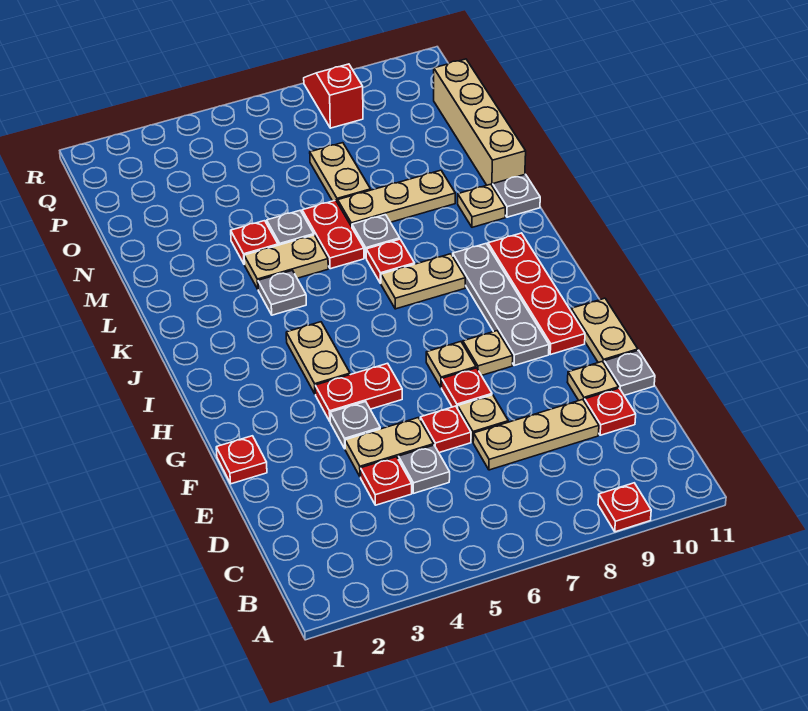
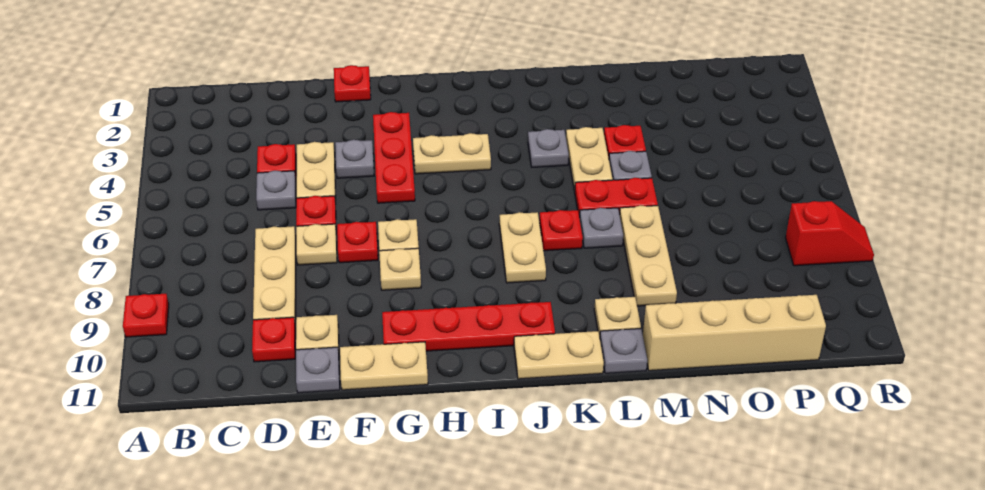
red plate G4:G5 level 1 -> red plate G3:G5 level 1
grey plate G9:J9 level 1 -> none
tan plate N7:O7 level 1 -> tan plate J11:K11 level 1

